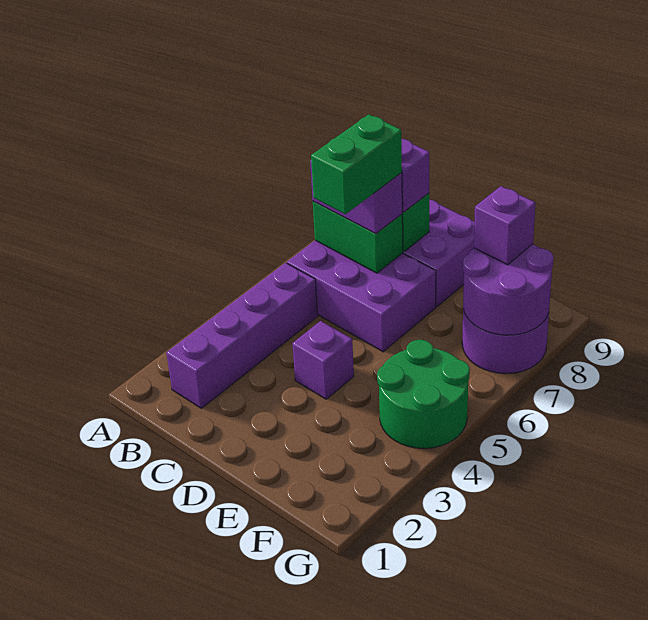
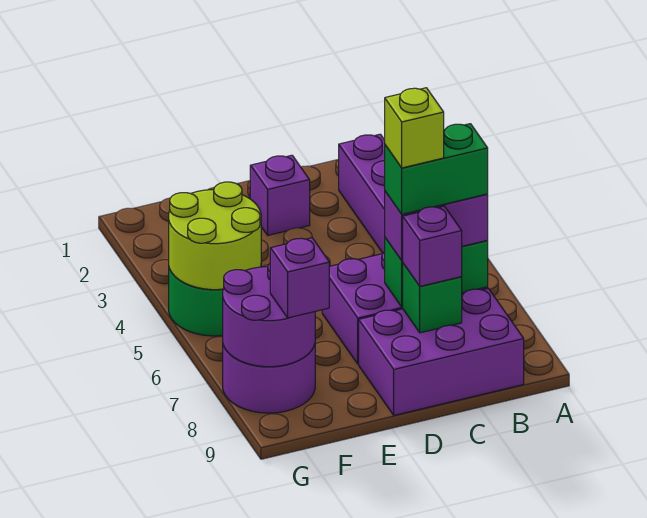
green brick C6:C7 level 4 -> green brick B7:C7 level 4
none -> lime brick C7 level 5
purple brick D4 level 1 -> purple brick D2 level 1
none -> lime round brick F4:G5 level 2

